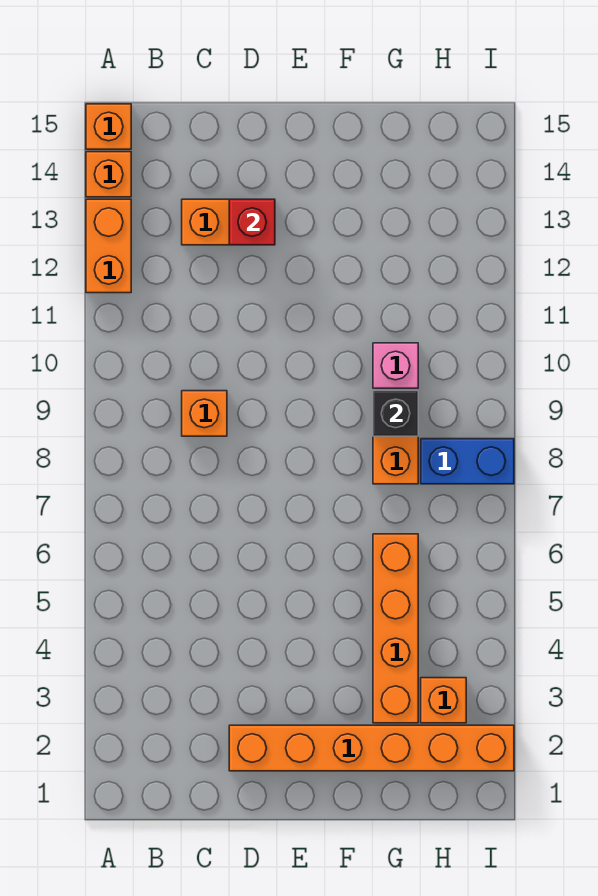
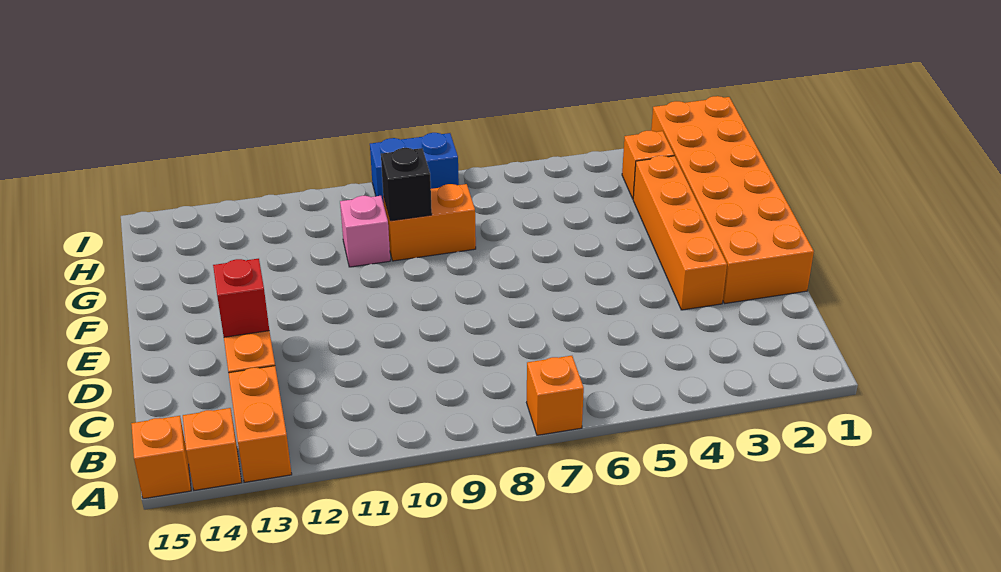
orange brick A12:A13 level 1 -> orange brick A13:B13 level 1
orange brick C9 level 1 -> orange brick A7 level 1
orange brick D2:I2 level 1 -> orange brick D1:I2 level 1
orange brick G3:G6 level 1 -> orange brick D3:G3 level 1
blue brick H8:I8 level 1 -> blue brick I8:I9 level 1

